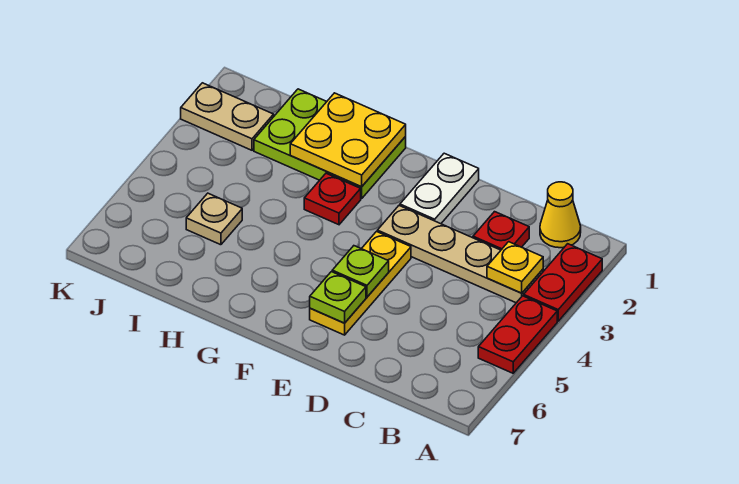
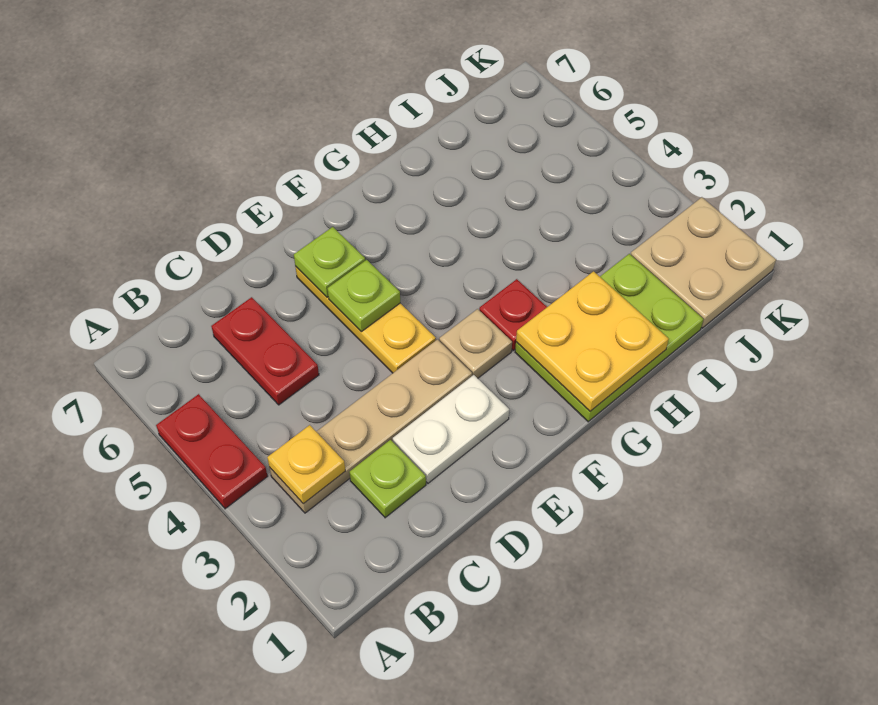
red plate A2:A3 level 1 -> red plate C5:C6 level 1
yellow cone B1 level 1 -> none
red plate C2 level 1 -> lime plate C2 level 1
white plate E1:E2 level 1 -> white plate D2:E2 level 1
tan plate I5 level 1 -> tan plate F3 level 1
tan plate J2:K2 level 1 -> tan plate J1:K2 level 1

